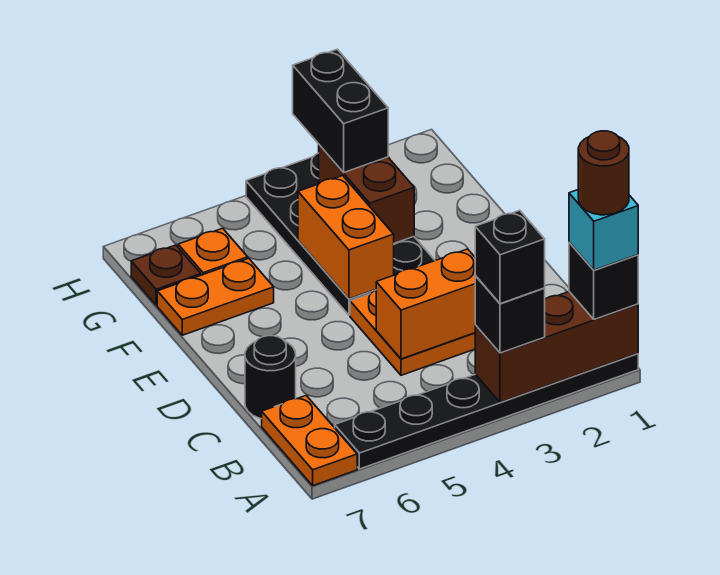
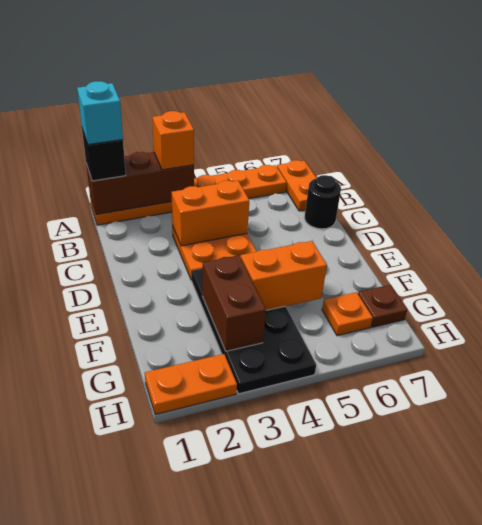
black plate A1:A6 level 1 -> orange plate A1:A6 level 1
brown round brick A1 level 5 -> none
black brick A3 level 3 -> orange brick A3 level 3
black brick A3 level 4 -> none
orange brick E4:F4 level 2 -> orange brick F4:F5 level 2
orange plate F6:F7 level 1 -> orange plate H1:H2 level 1
black brick G3:H3 level 3 -> none

